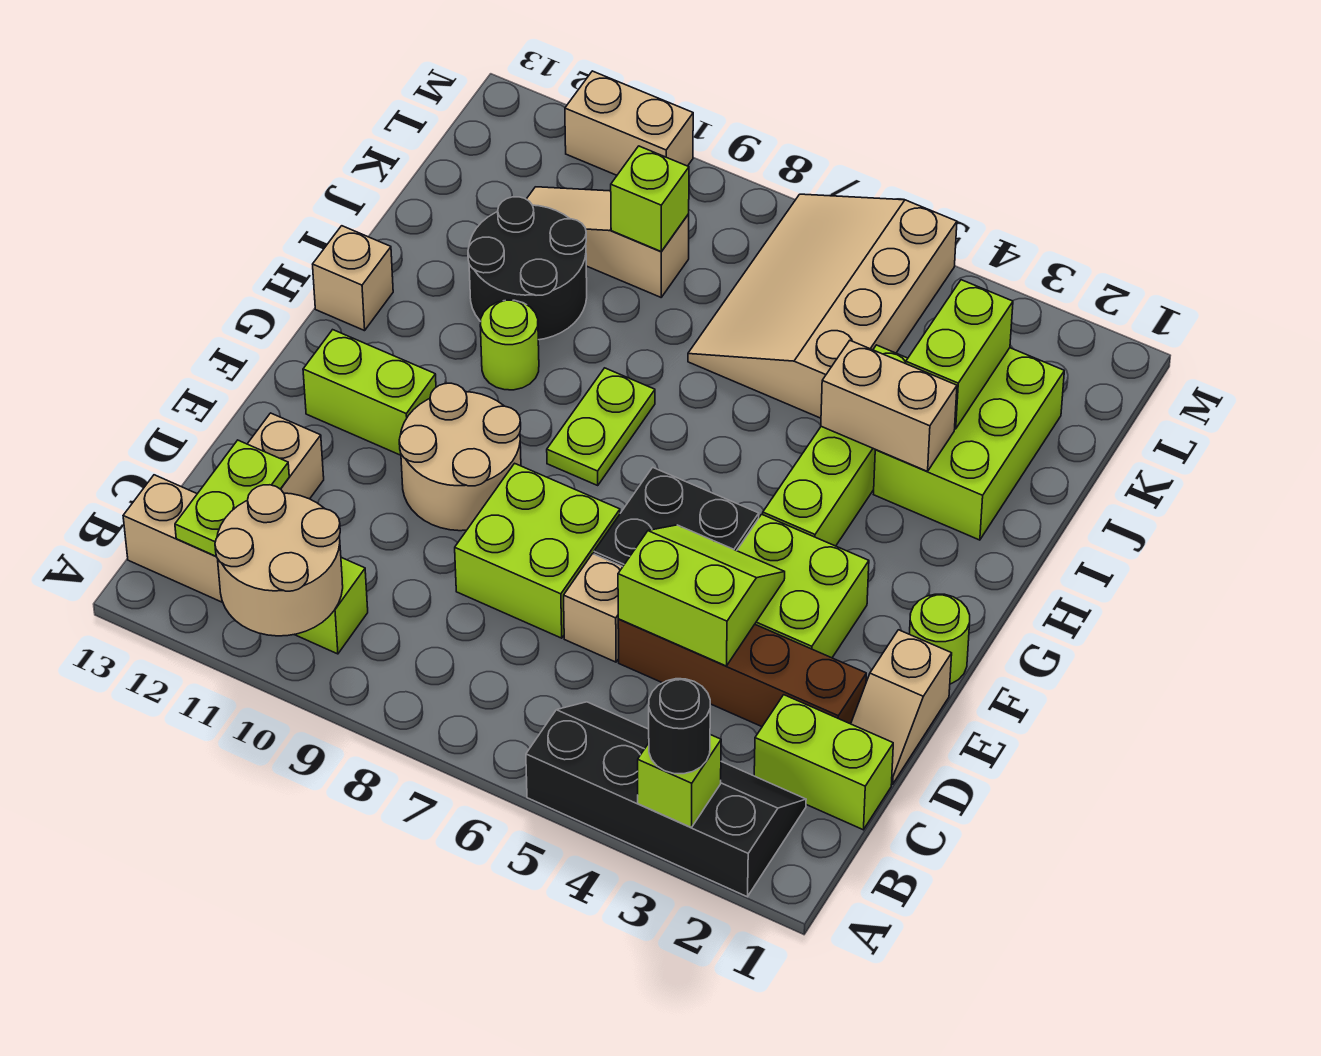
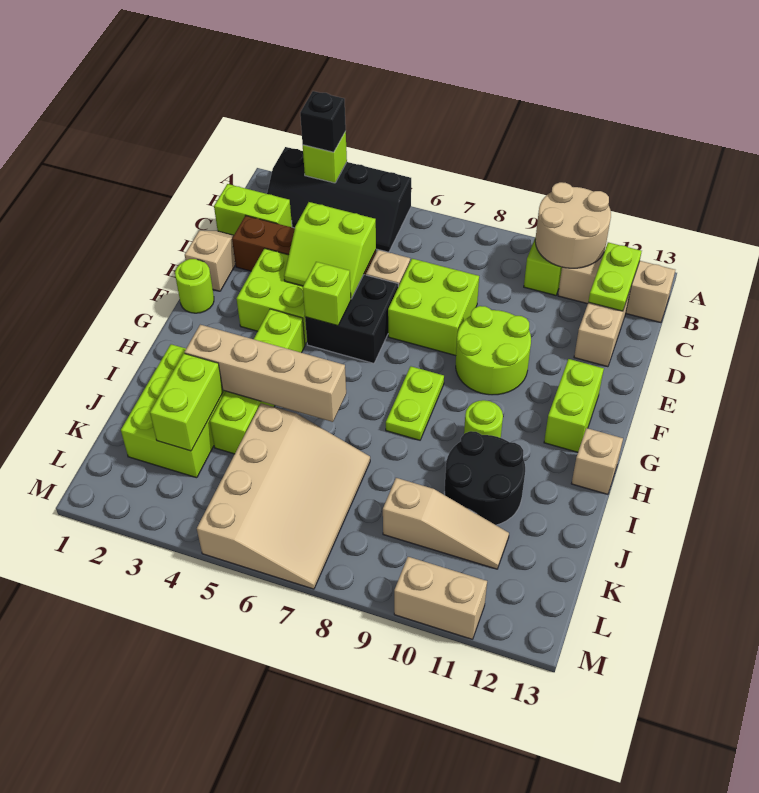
black round brick A3 level 3 -> black brick A3 level 3
tan round brick E9:F10 level 1 -> lime round brick E9:F10 level 1
lime brick F11:F12 level 1 -> lime brick F12:G12 level 1
tan brick I3:I4 level 2 -> tan brick I3:I6 level 2
lime brick K9 level 2 -> lime brick F5 level 2

